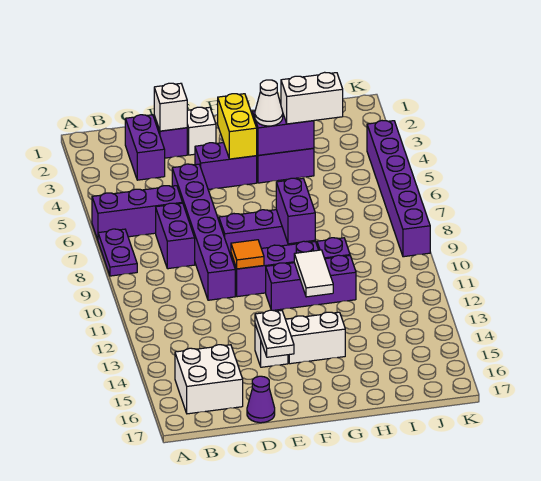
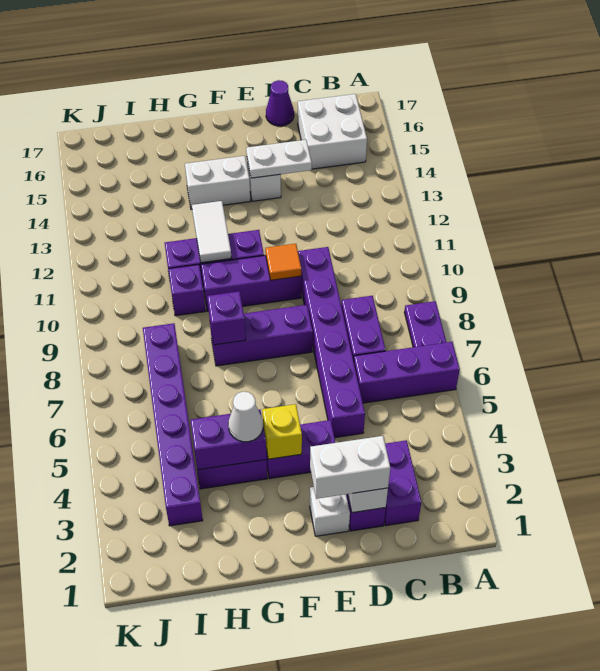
white plate E14:E15 level 2 -> white plate D14:E14 level 2
yellow brick F3:F4 level 2 -> yellow brick F4 level 2
purple brick G8:G9 level 2 -> purple brick G8 level 2
white brick H4:I4 level 3 -> white brick D2:E2 level 3
purple brick K4:K9 level 1 -> purple brick I3:I8 level 1

